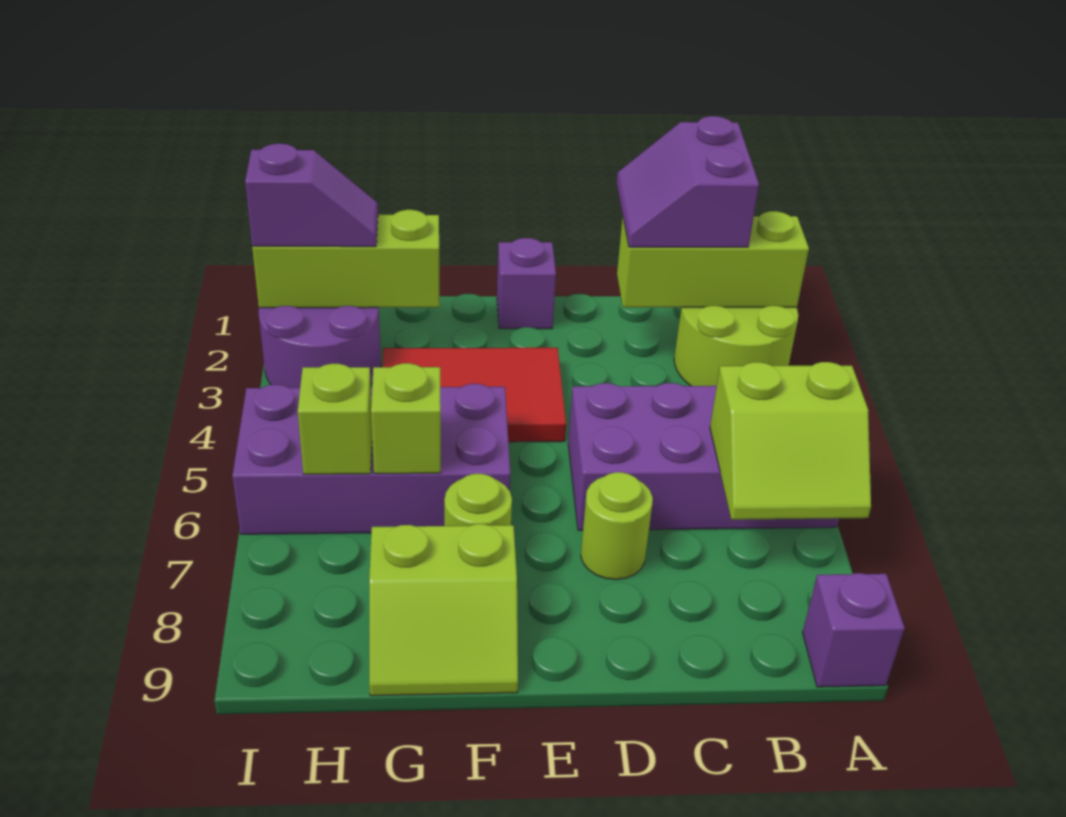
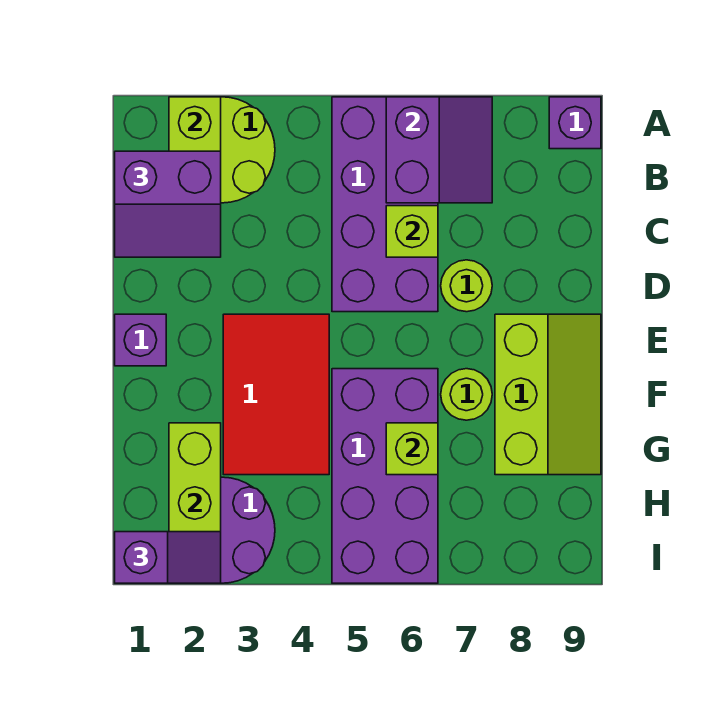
lime slope A6:B7 level 2 top 6 -> purple slope A6:B7 level 2 top 6
lime slope F8:G9 level 1 top 8 -> lime slope E8:G9 level 1 top 8
purple slope H2:I2 level 3 top I -> purple slope I1:I2 level 3 top 1
lime brick H6 level 2 -> lime brick C6 level 2

